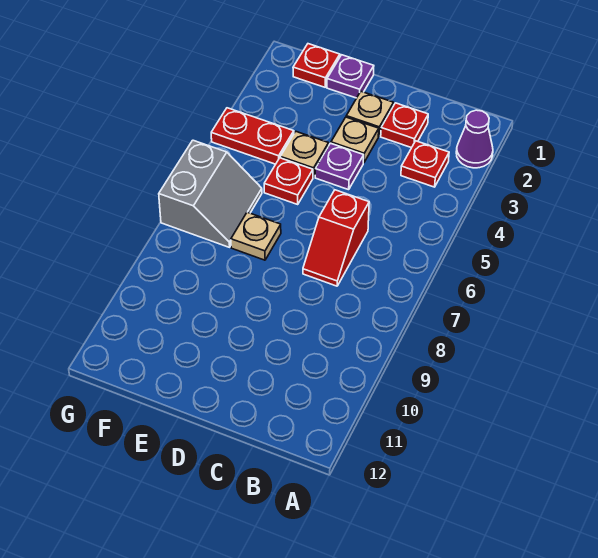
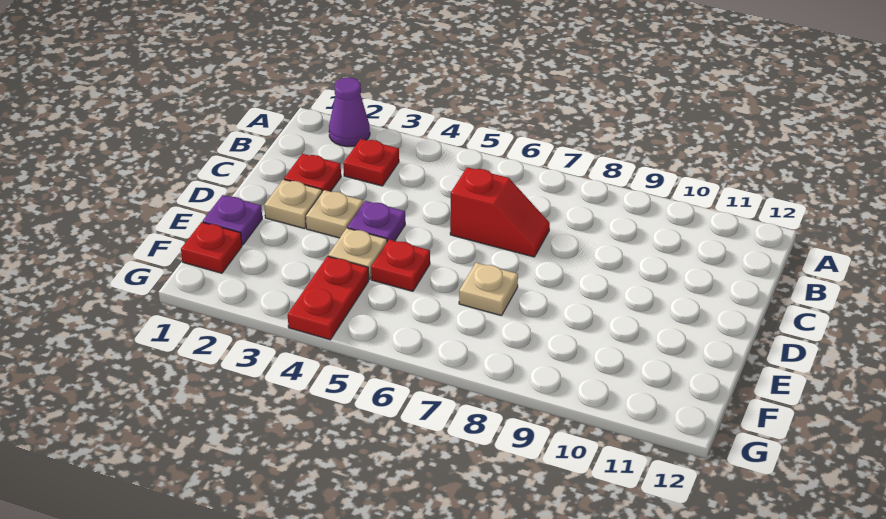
grey slope F6:G7 level 1 top G -> none

